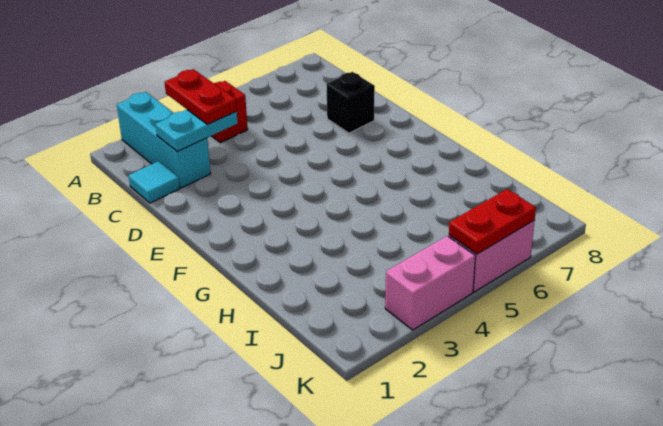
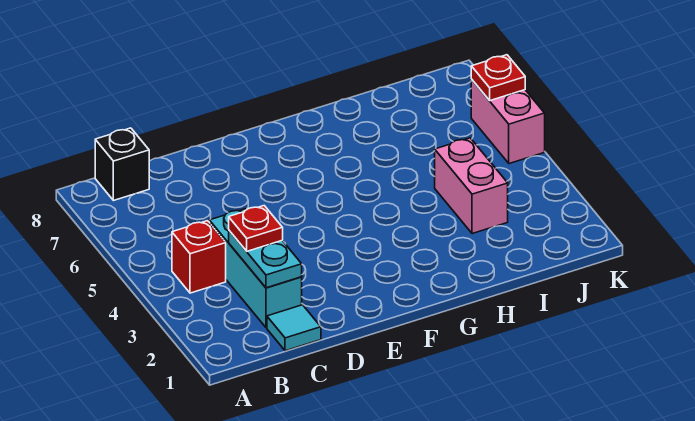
cyan brick A2:C2 level 1 -> cyan brick C2:C4 level 1
red plate B3:C3 level 3 -> red plate C3 level 3
black brick D7 level 1 -> black brick B8 level 1
pink brick K3:K4 level 1 -> pink brick I3:I4 level 1
red plate K5:K6 level 2 -> red plate K6 level 2

